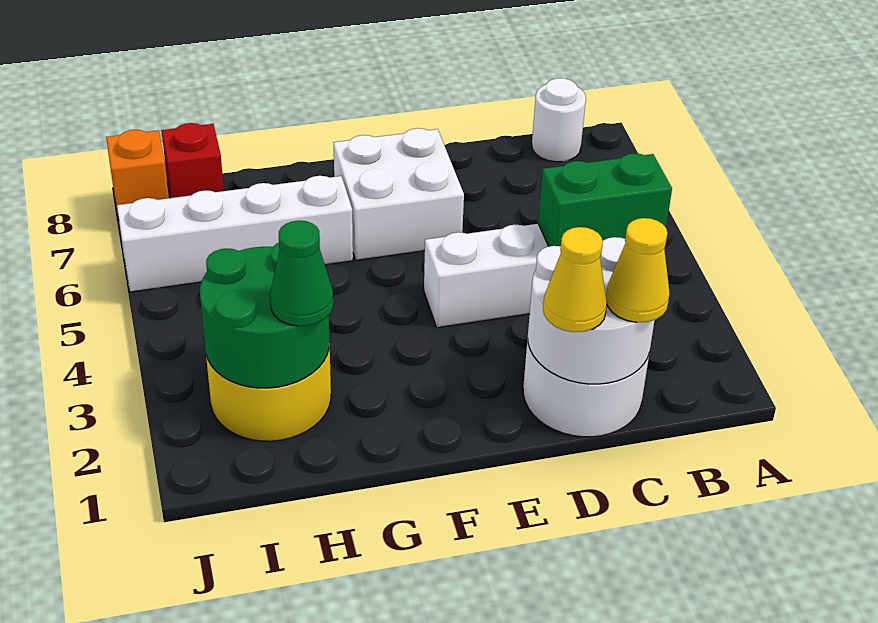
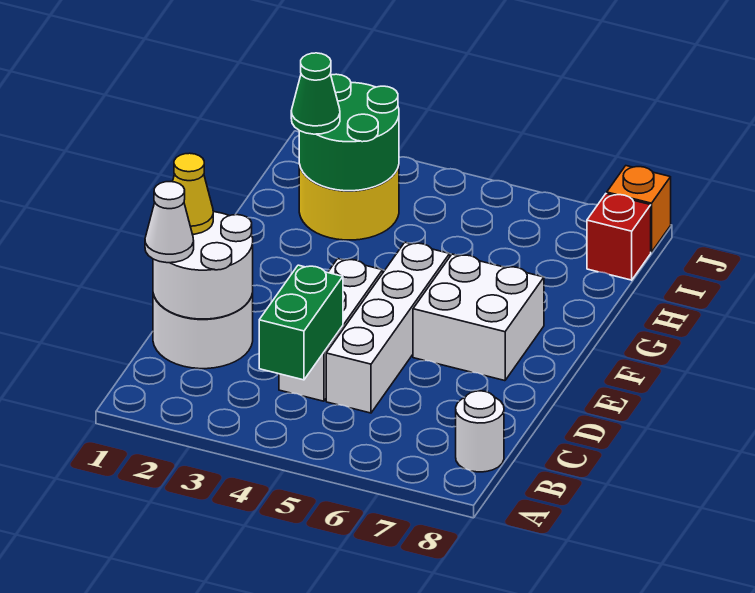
yellow cone C1 level 3 -> white cone C1 level 3
white brick G6:J6 level 1 -> white brick C5:F5 level 1

